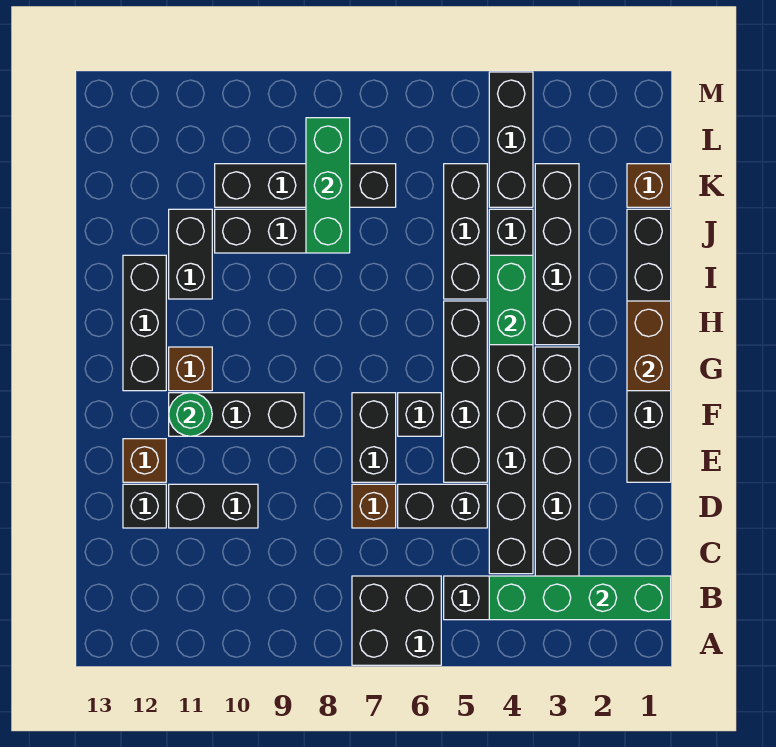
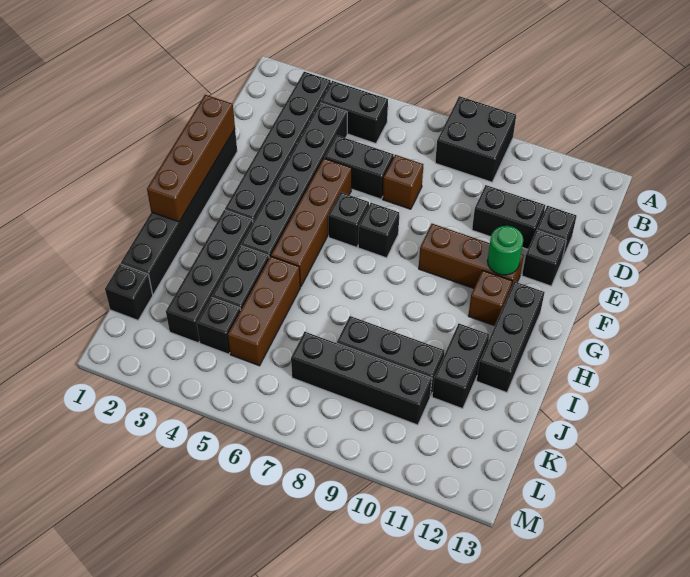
black brick A6:B7 level 1 -> black brick A8:B9 level 1
green brick B1:B4 level 2 -> none
black brick E5:H5 level 1 -> brown brick E5:H5 level 1
black brick E7:F7 level 1 -> black brick F7 level 1
brown brick E12 level 1 -> black brick E12 level 1
black brick F9:F11 level 1 -> brown brick F9:F11 level 1
brown brick G1:H1 level 2 -> brown brick E1:H1 level 2
green brick H4:I4 level 2 -> none
black brick I5:K5 level 1 -> brown brick I5:K5 level 1
green brick J8:L8 level 2 -> none
brown brick K1 level 1 -> black brick K1 level 1
black brick K4:M4 level 1 -> black brick K4 level 1

